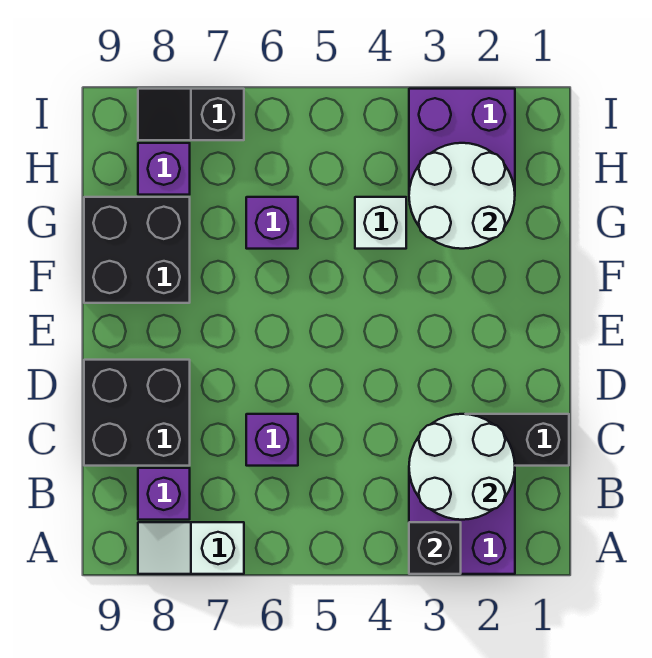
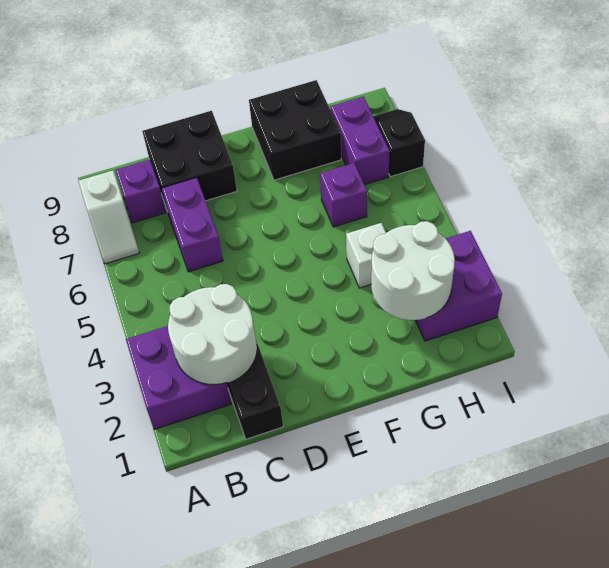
black brick A3 level 2 -> none
white slope A7:A8 level 1 top 7 -> white slope A7:A8 level 1 top 8
purple brick C6 level 1 -> purple brick C6:C7 level 1
purple brick H8 level 1 -> purple brick H7:H8 level 1

